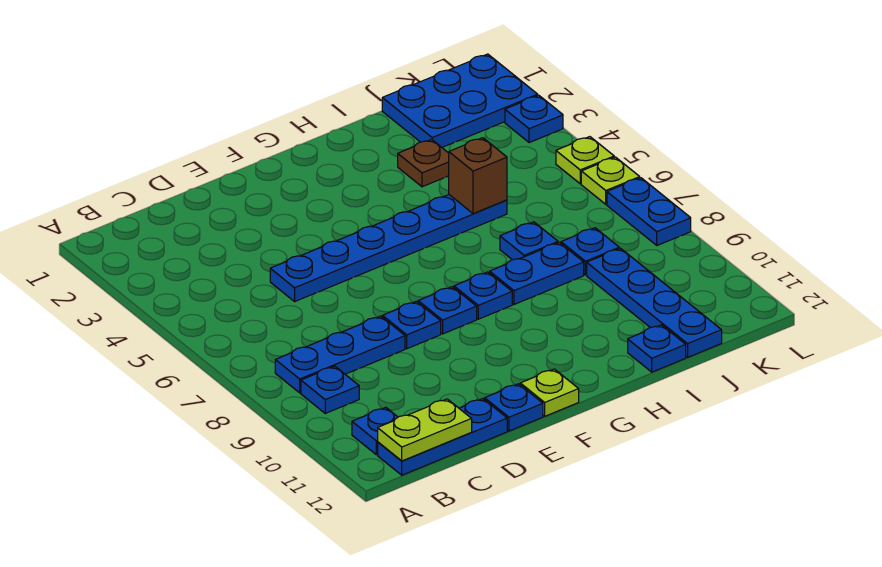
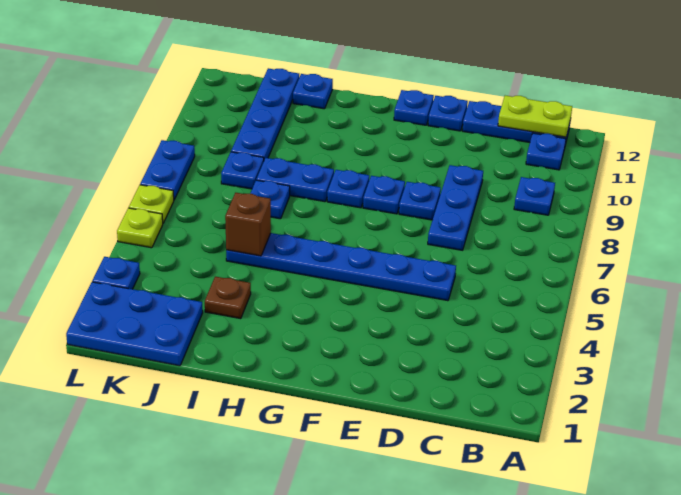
blue plate B8:D8 level 1 -> blue plate D7:D9 level 1
lime plate F12 level 1 -> blue plate F12 level 1

